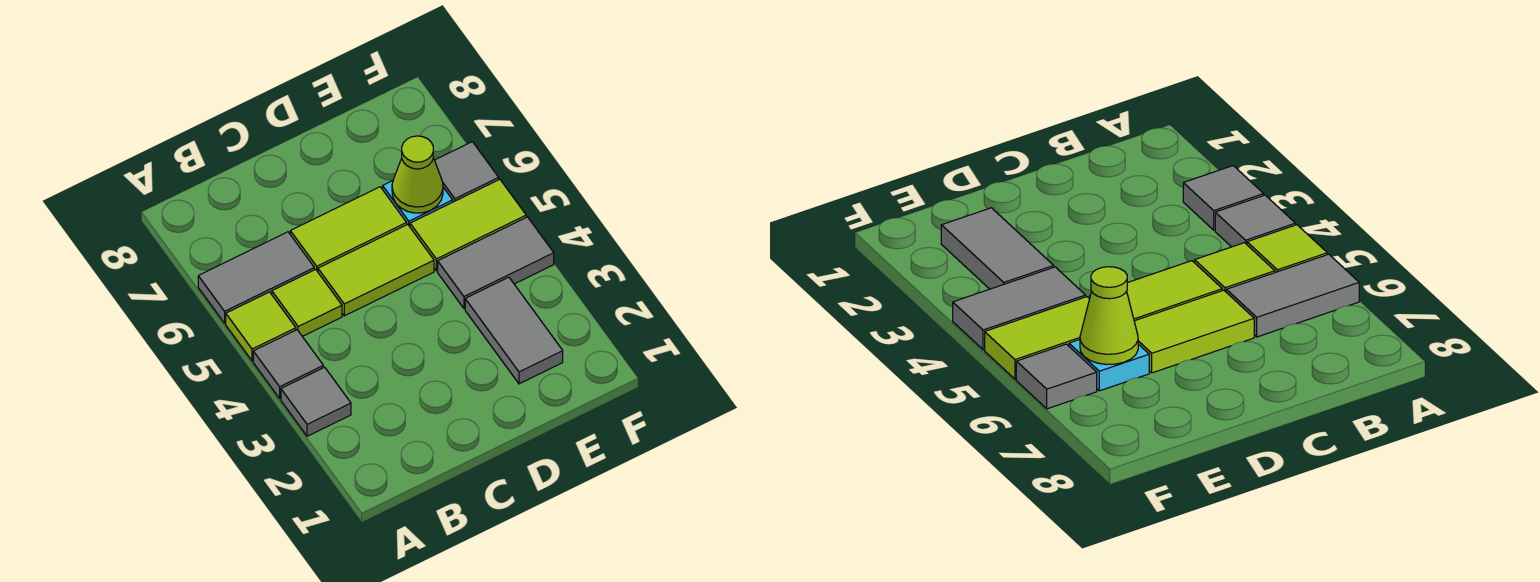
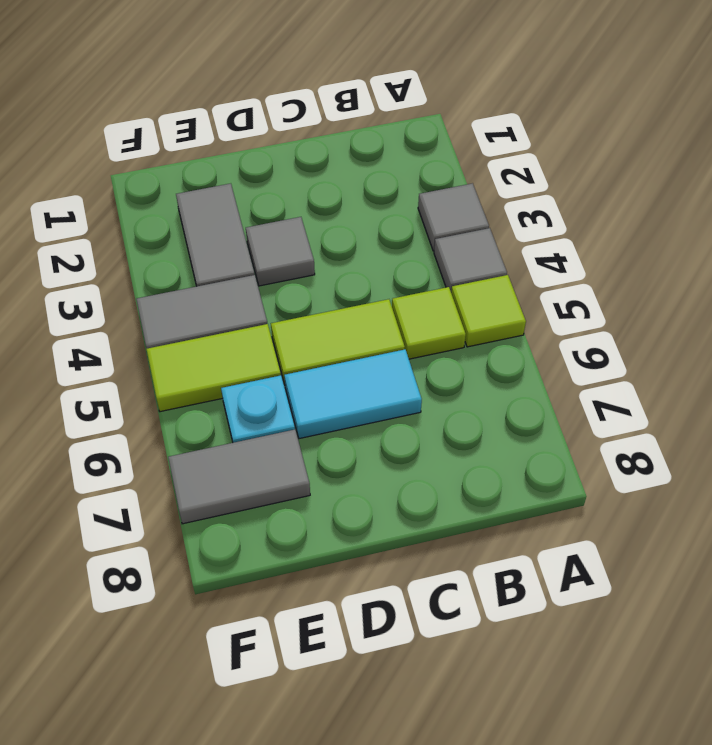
grey tile A6:B6 level 1 -> grey tile E7:F7 level 1
lime tile C6:D6 level 1 -> cyan tile C6:D6 level 1
lime cone E6 level 2 -> none
grey tile F6 level 1 -> grey tile D3 level 1

